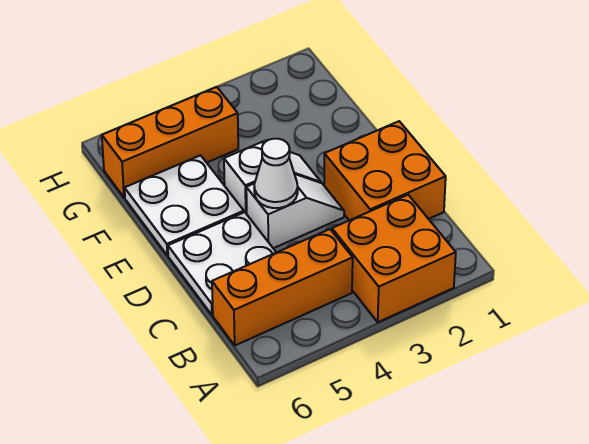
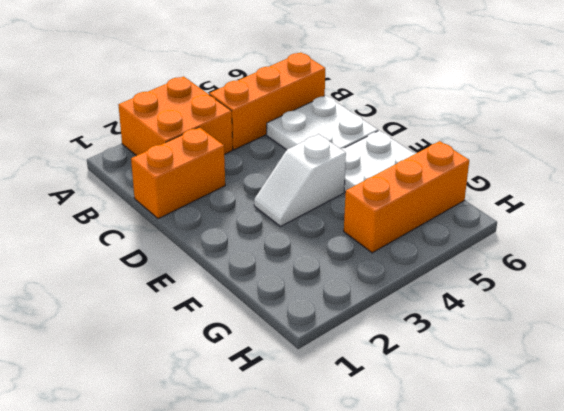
orange brick C1:D2 level 1 -> orange brick C1:C2 level 1
white slope D3:D4 level 1 top 4 -> none
white cone D4 level 2 -> none

